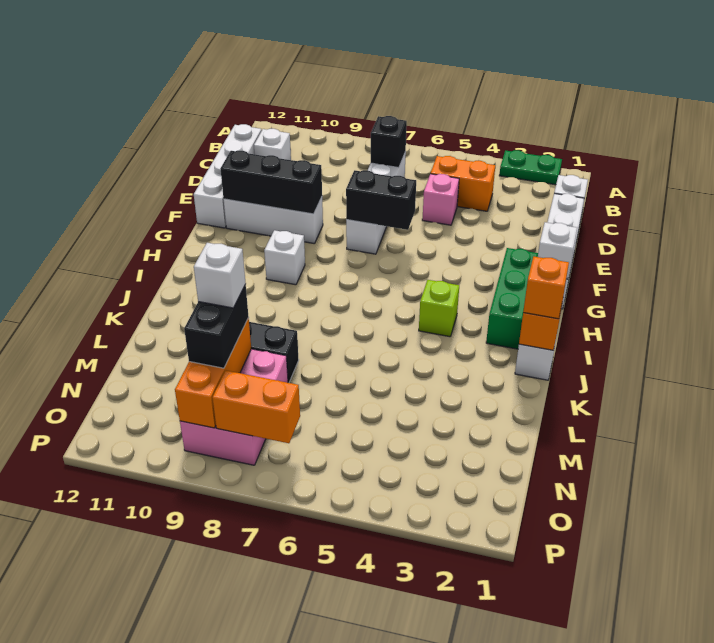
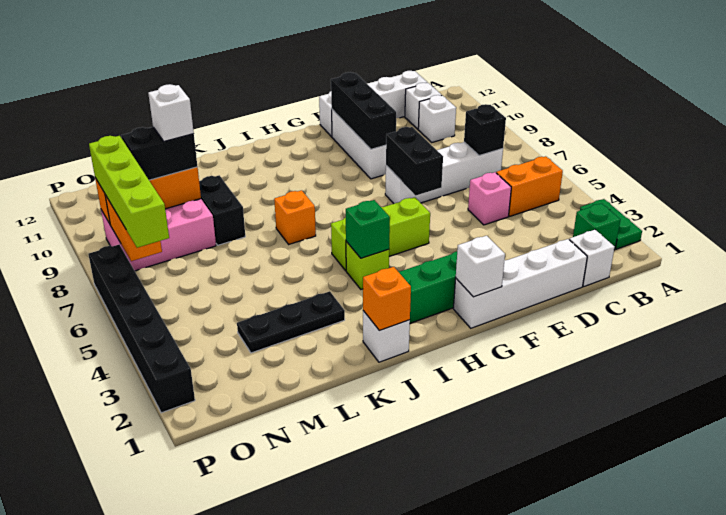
none -> green brick B2 level 1
orange brick C4:C5 level 1 -> orange brick B5:C5 level 1
none -> lime brick G5:I5 level 1
white brick H9 level 1 -> white brick C10 level 1
none -> green brick I4 level 2
orange brick J1 level 3 -> orange brick J7 level 1
none -> black plate K3:M3 level 1
none -> lime brick O6:O9 level 3
none -> black brick P2:P7 level 1

